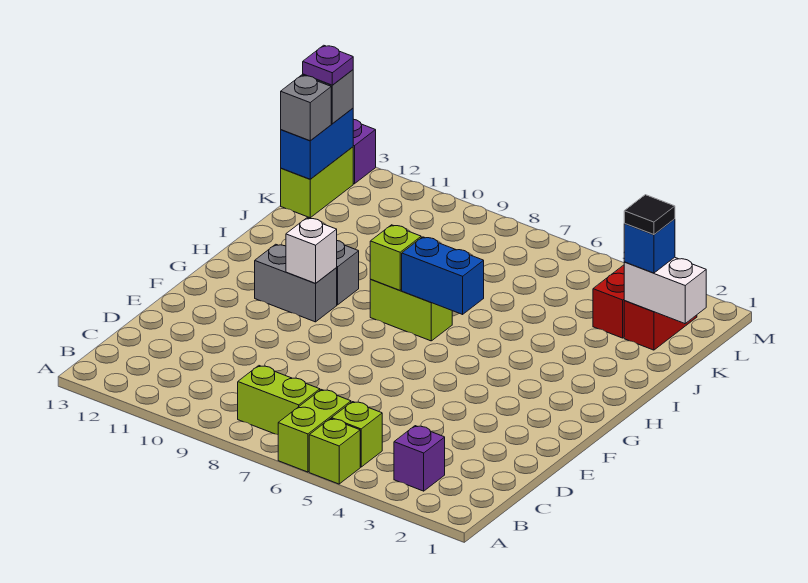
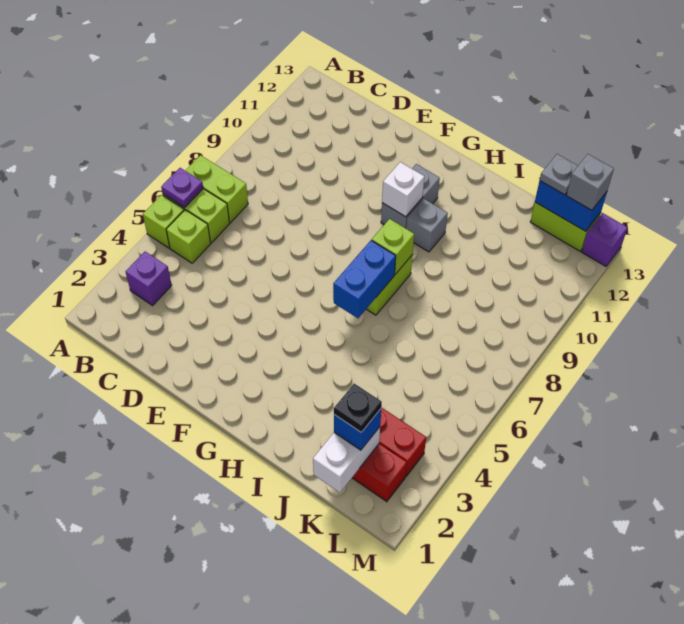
lime brick B7:B8 level 1 -> lime brick A7:B7 level 1
black tile K2 level 4 -> black plate K2 level 4
grey brick K13 level 3 -> grey plate K13 level 3
purple plate L13 level 4 -> purple plate A6 level 2

